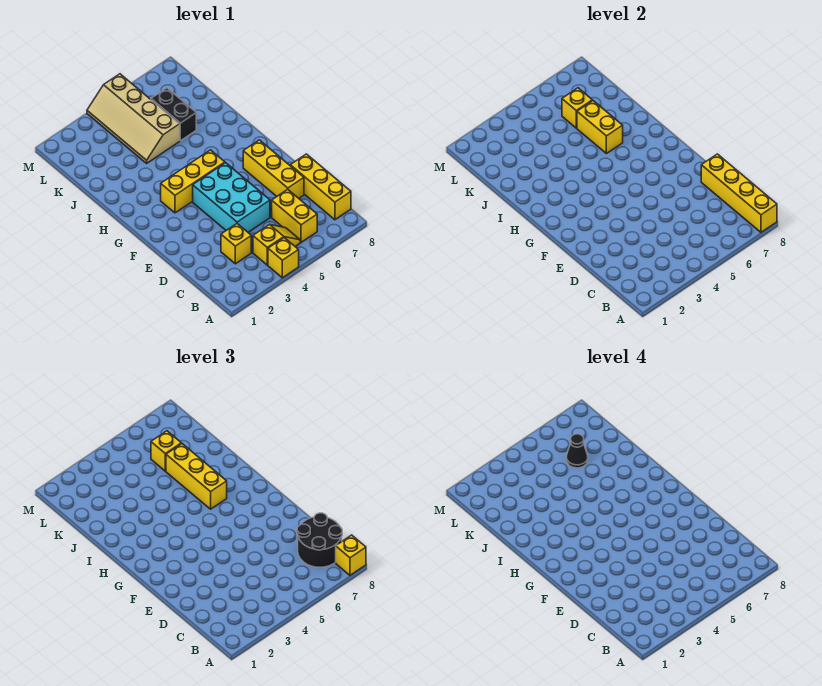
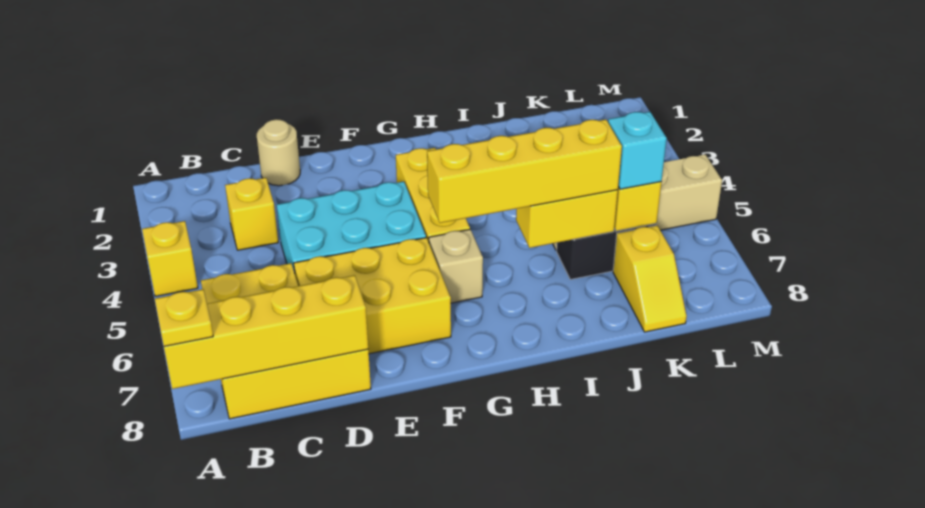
yellow brick A8 level 3 -> yellow plate A8 level 3
yellow slope B4:B5 level 1 top 4 -> yellow slope K7:K8 level 1 top 7
black round brick B7:C8 level 3 -> none
none -> tan round brick D1 level 1
yellow brick D7:F7 level 1 -> yellow brick D6:F7 level 1
none -> tan brick G6 level 1
yellow brick H6:J6 level 3 -> yellow brick G6:J6 level 3
yellow brick K6 level 3 -> cyan brick K6 level 3
black cone K6 level 4 -> none

